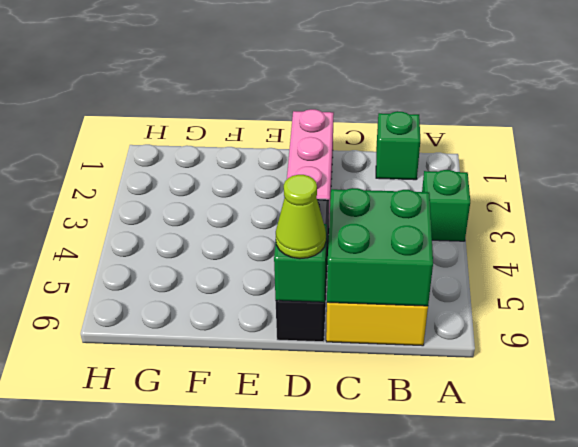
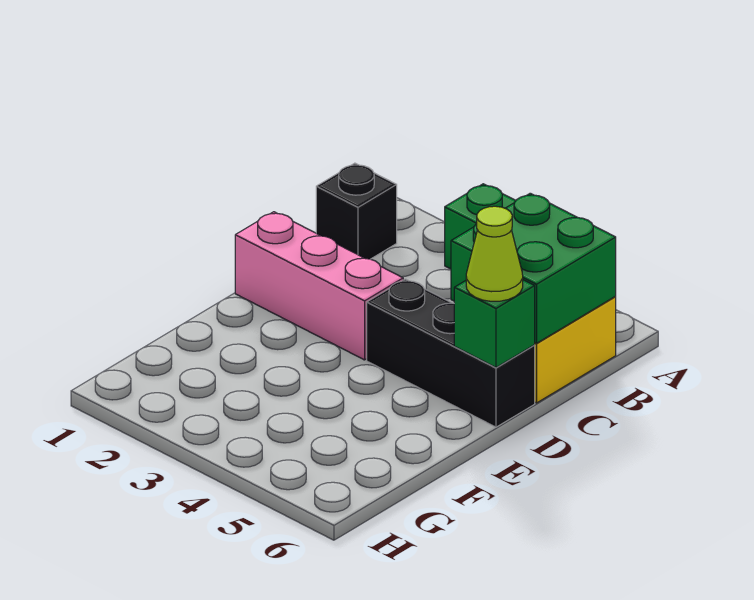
green brick B1 level 1 -> black brick B1 level 1

